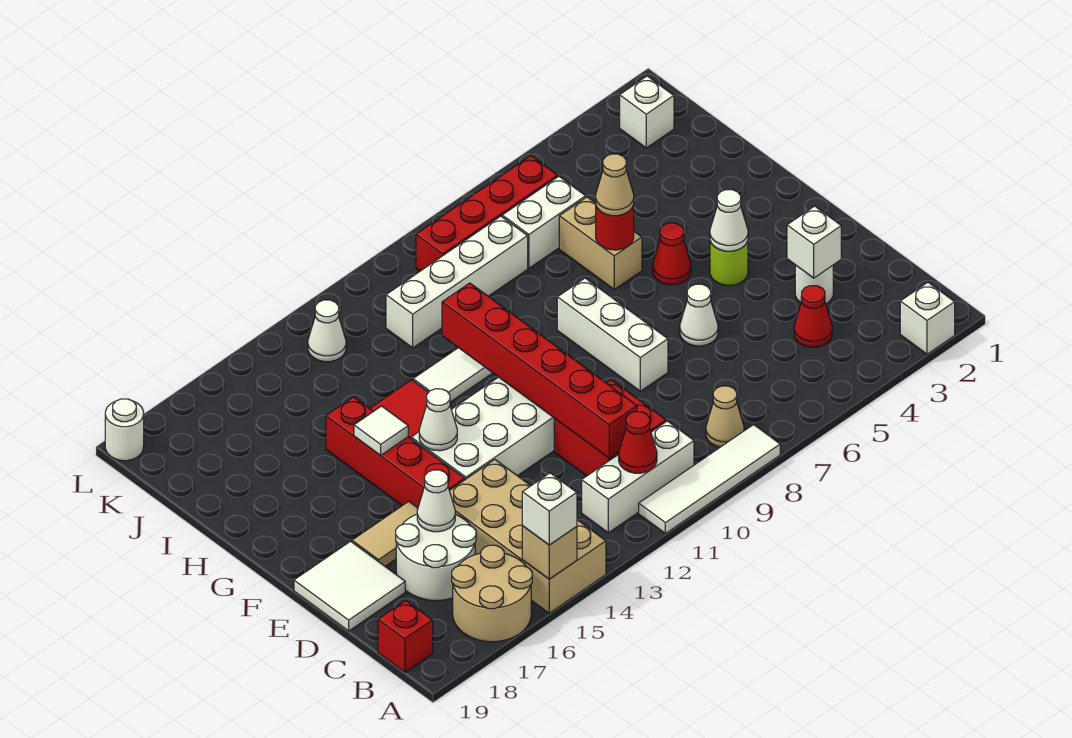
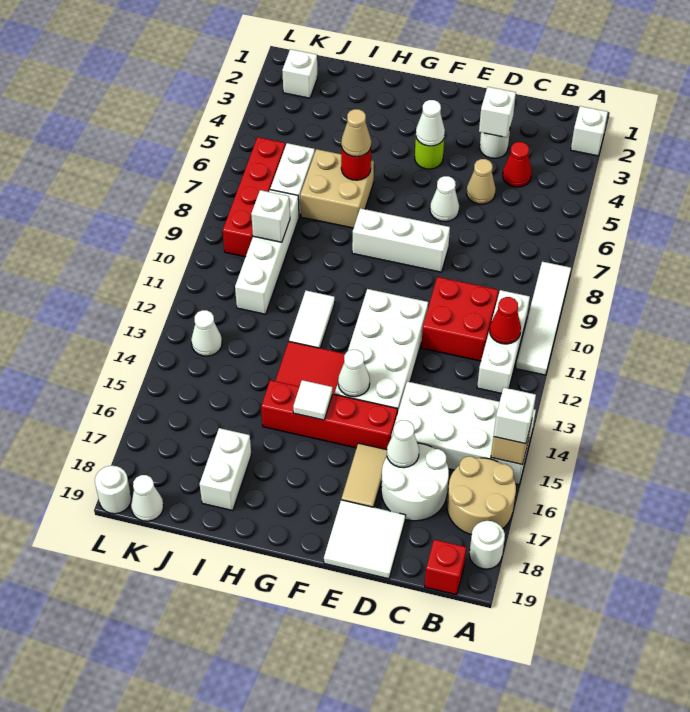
tan brick A14:D15 level 1 -> white brick A14:D15 level 1
none -> white round brick A18 level 1
tan cone B8 level 1 -> tan cone D5 level 1
red brick C11:H11 level 2 -> none
red cone G5 level 1 -> none
tan brick H6:I6 level 1 -> tan brick H6:I7 level 1
none -> white brick I17:I18 level 1
none -> white brick J9 level 2
none -> white cone K19 level 1

